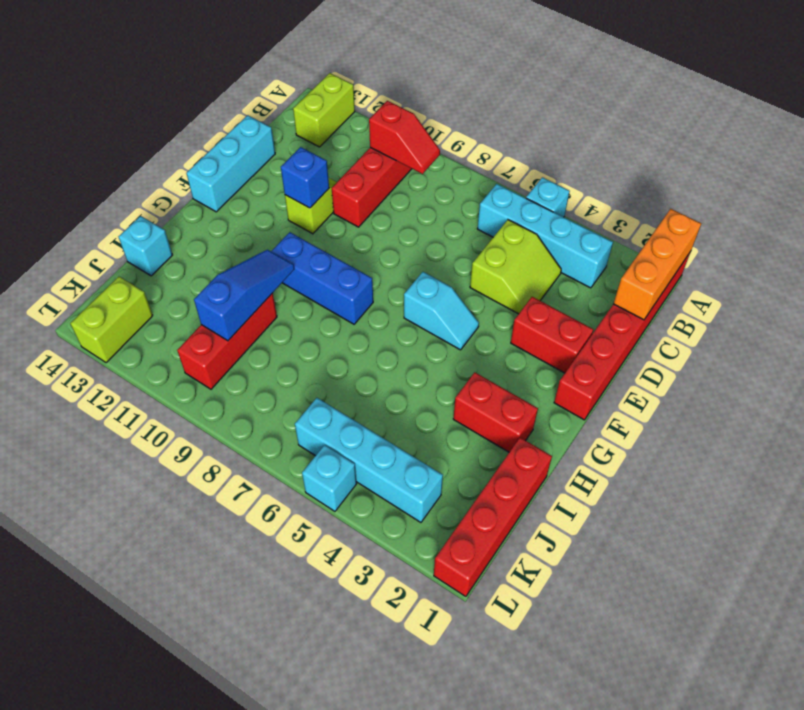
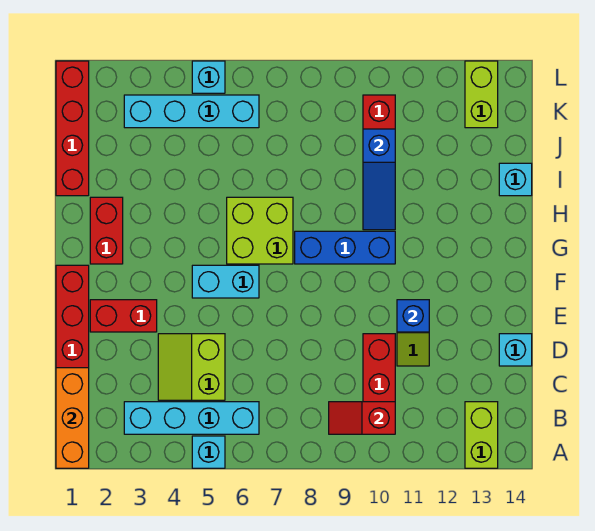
cyan brick D14:F14 level 1 -> cyan brick D14 level 1
cyan slope F5:F6 level 1 top 6 -> cyan brick F5:F6 level 1
none -> lime brick G6:H7 level 1
red brick H2:H3 level 1 -> red brick G2:H2 level 1

